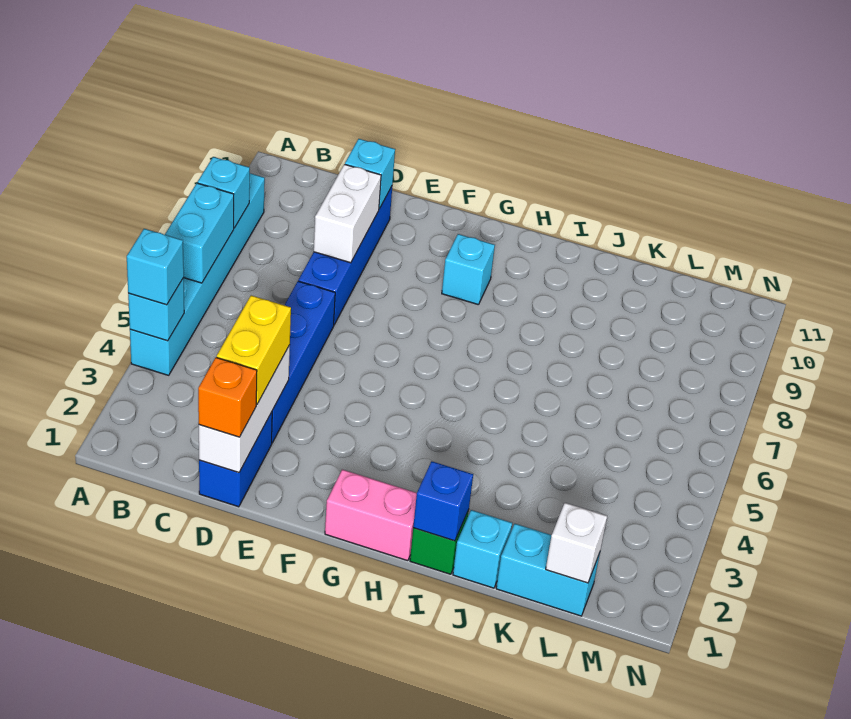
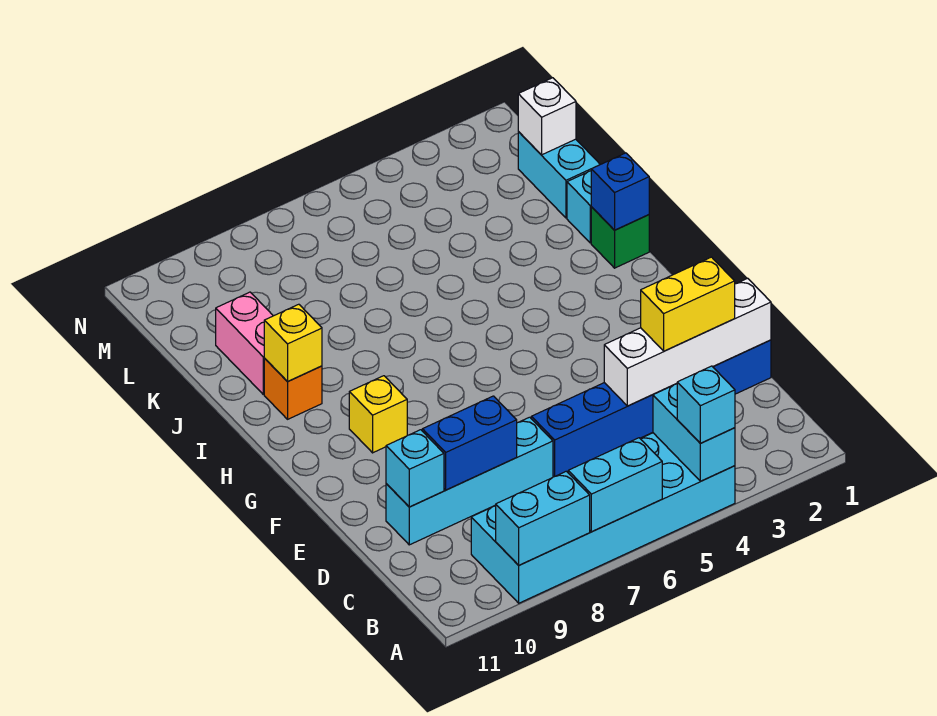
cyan brick A4:A9 level 1 -> cyan brick A4:B9 level 1
cyan brick A4 level 2 -> cyan brick A4:B4 level 2
cyan brick A8 level 2 -> cyan brick A8:A9 level 2
white brick D1:D3 level 2 -> white brick D1:D4 level 2
orange brick D1 level 3 -> orange brick I10 level 1
blue brick D7:D10 level 1 -> cyan brick D7:D10 level 1
white brick D8:D9 level 2 -> blue brick D8:D9 level 2
pink brick G1:H1 level 1 -> pink brick J10:K10 level 1
cyan brick G9 level 1 -> yellow brick G9 level 1
none -> yellow brick I10 level 2

